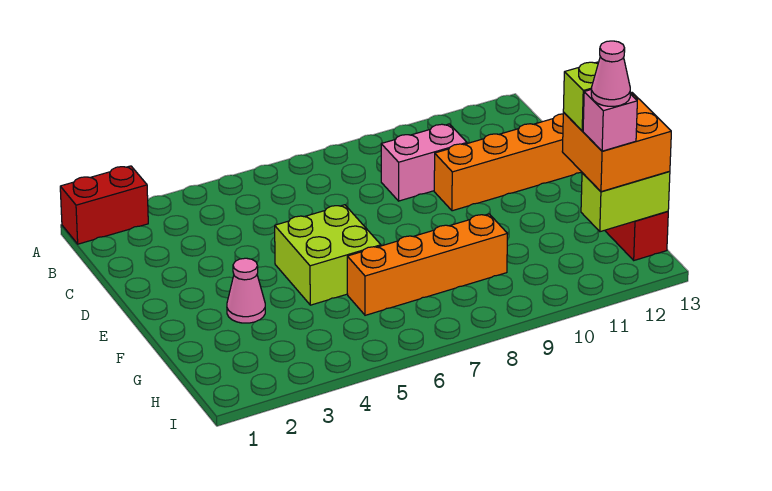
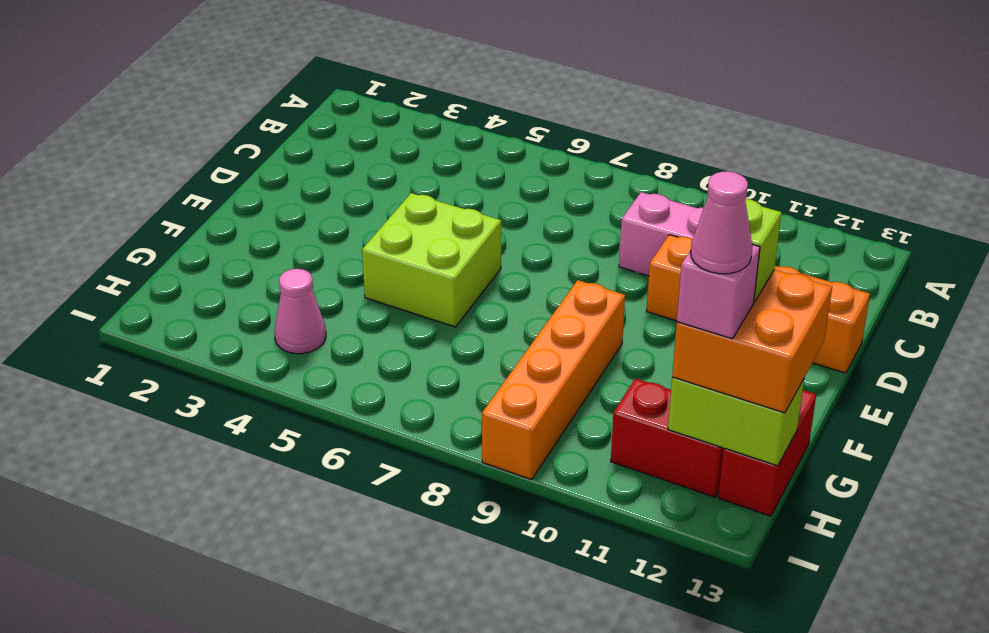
red brick A1:A2 level 1 -> red brick H11:H12 level 1
pink cone F3 level 1 -> pink cone H4 level 1
orange brick G6:G9 level 1 -> orange brick F9:I9 level 1

